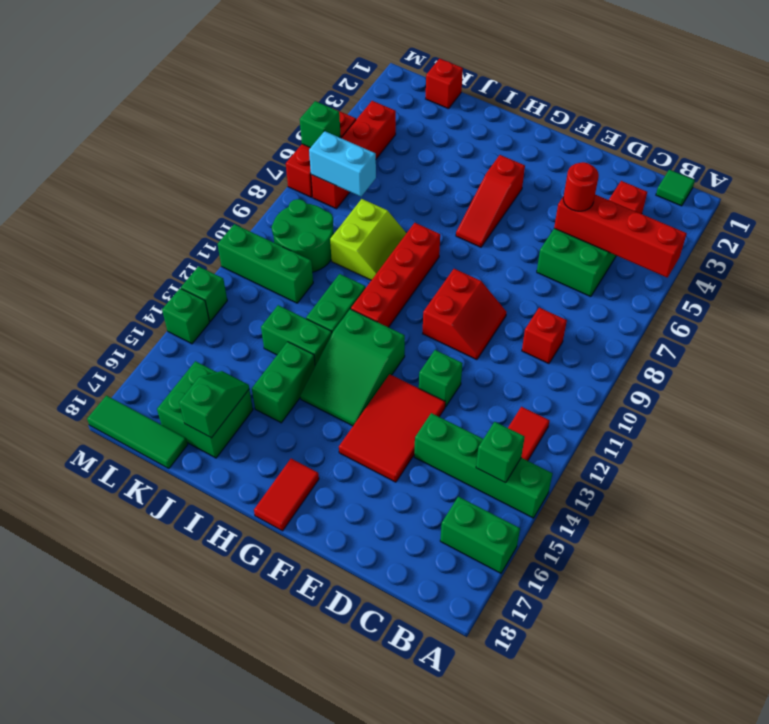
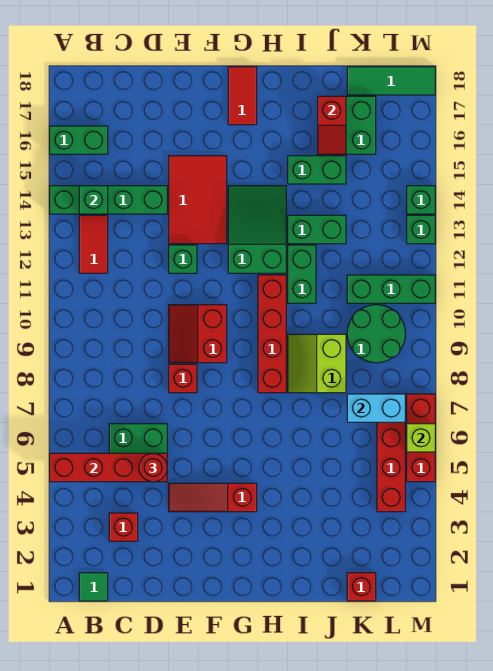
red brick C9 level 1 -> red brick E8 level 1
red slope G4:G6 level 1 top 4 -> red slope E4:G4 level 1 top G
green brick I14:I15 level 1 -> green brick I15:J15 level 1
green slope J16:J17 level 2 top 17 -> red slope J16:J17 level 2 top 17
green brick M6 level 2 -> lime brick M6 level 2

